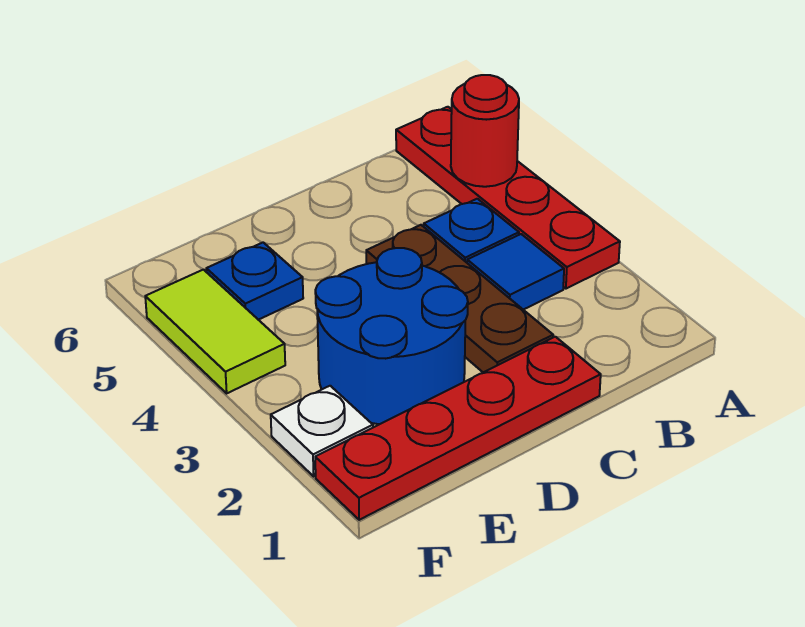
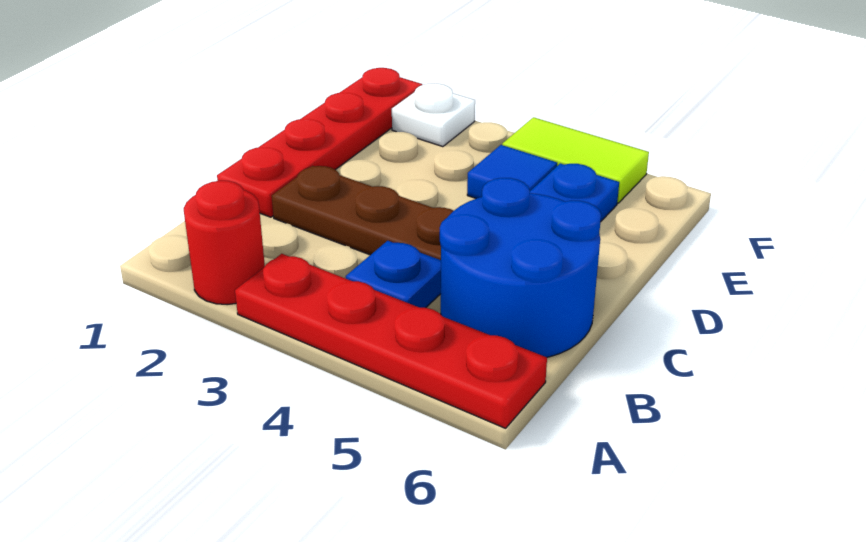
red round brick A5 level 2 -> red round brick A2 level 1
blue tile B3 level 1 -> blue tile E4 level 1
blue round brick D2:E3 level 1 -> blue round brick B5:C6 level 1

